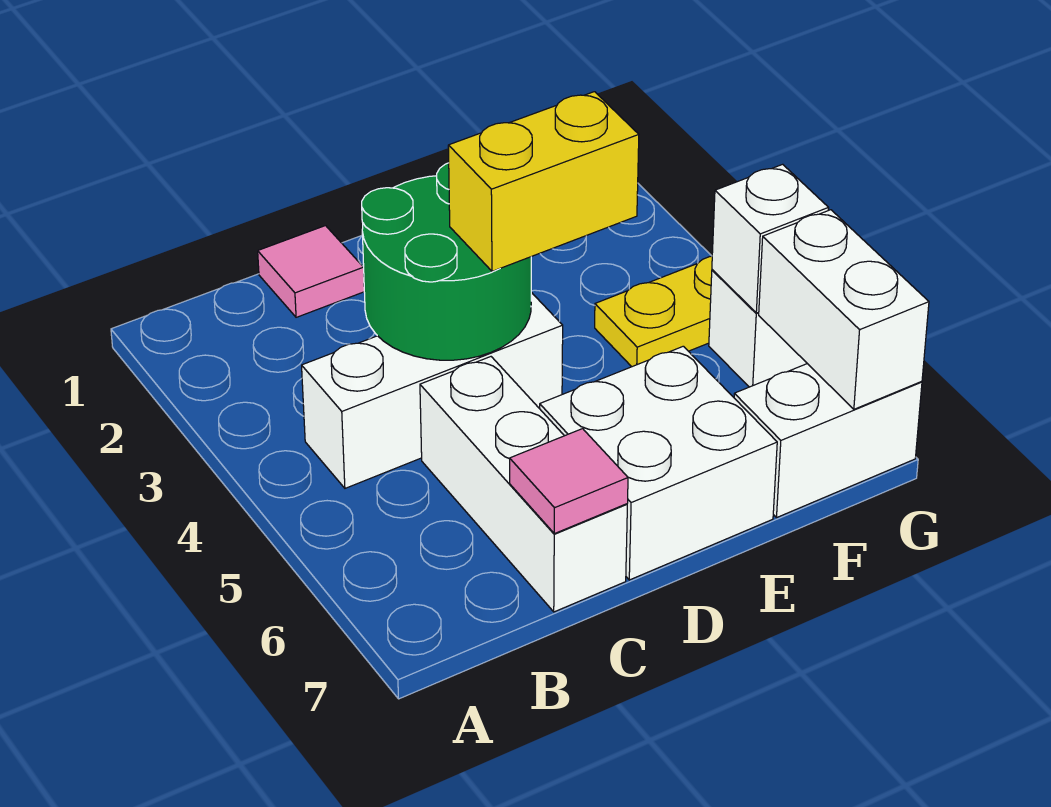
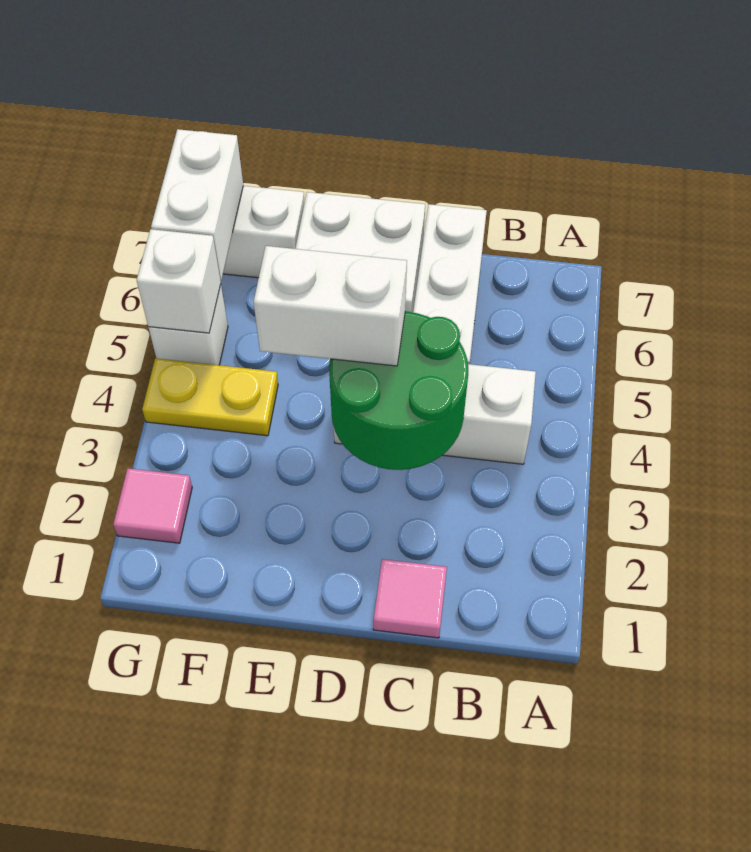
pink tile C7 level 2 -> pink tile G2 level 1
yellow brick D4:E4 level 3 -> white brick D4:E4 level 3

